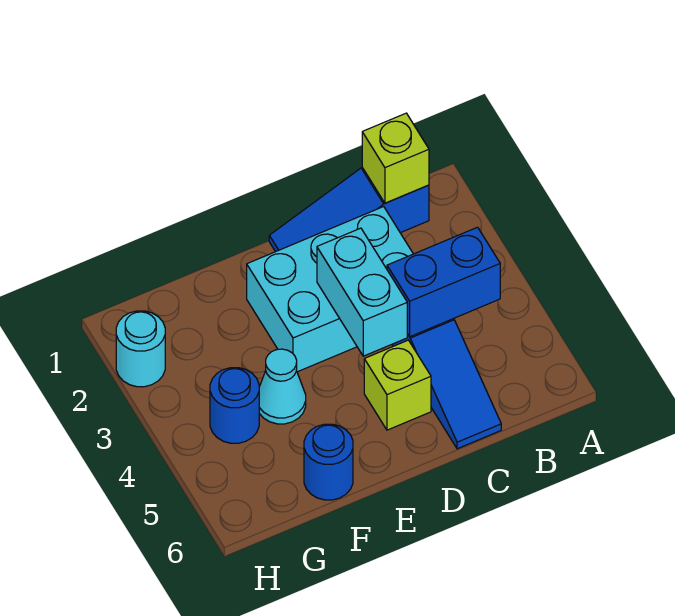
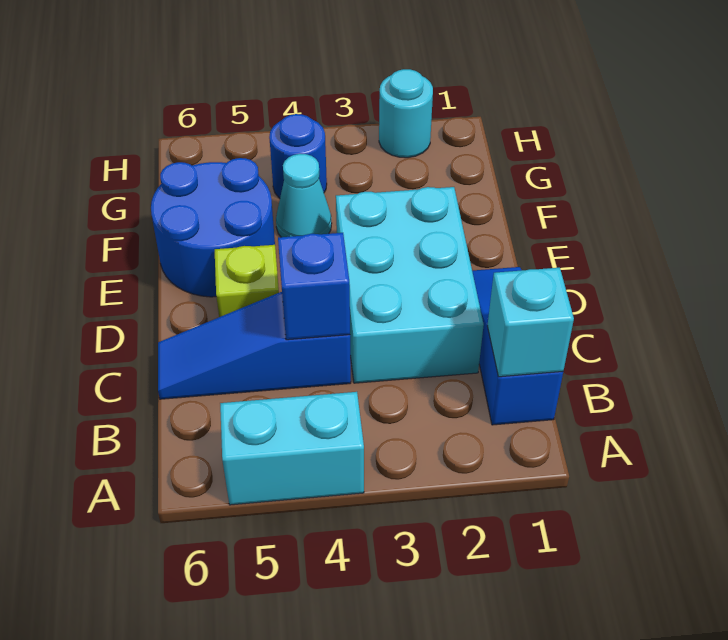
lime brick B1 level 2 -> cyan brick B1 level 2
blue brick B4:C4 level 2 -> blue brick C4 level 2
cyan brick D3:D4 level 2 -> cyan brick A4:A5 level 1
blue round brick F6 level 1 -> blue round brick E5:F6 level 1

